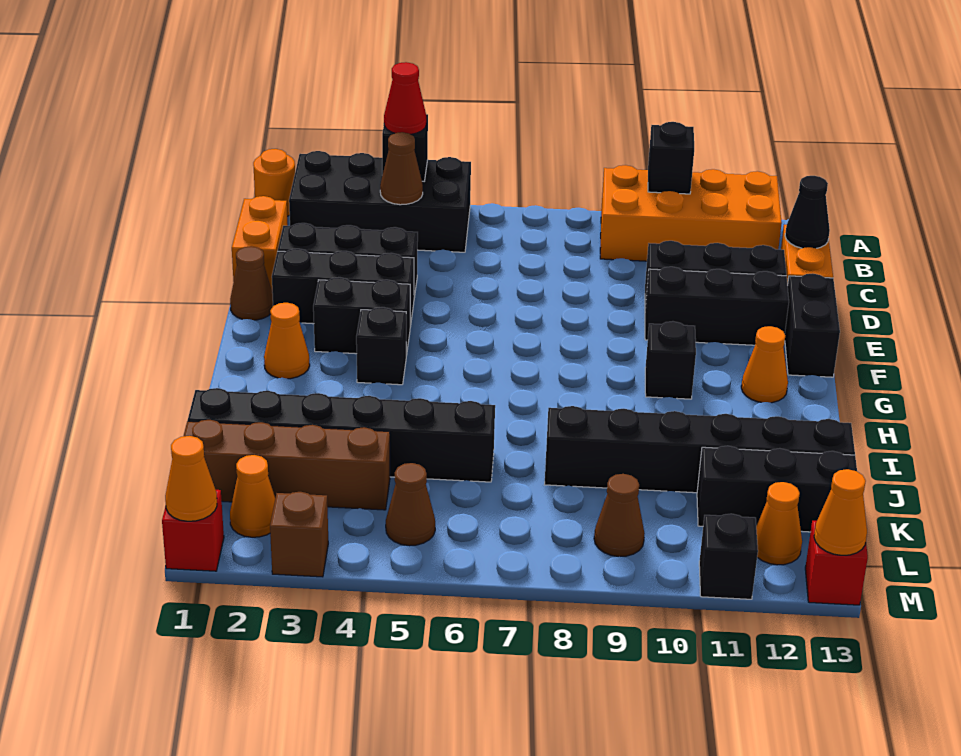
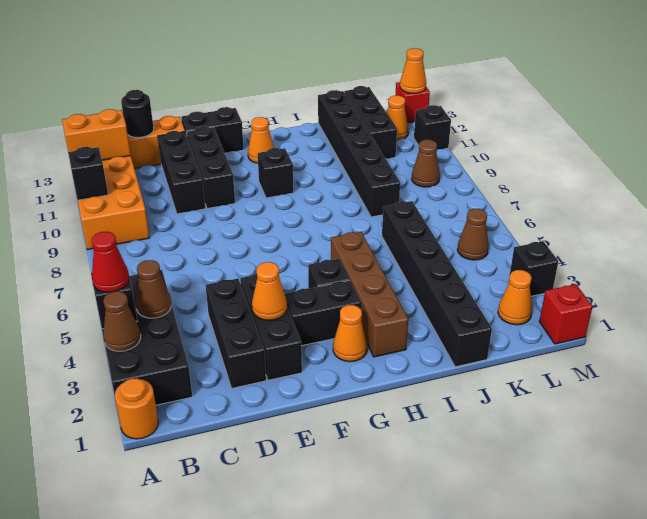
orange brick C1:D1 level 1 -> orange brick A12:B12 level 2
black cone C13 level 2 -> black round brick C13 level 2
brown cone E1 level 1 -> brown cone A3 level 2
black brick F3:F4 level 1 -> black brick F3:G3 level 1
brown brick K1:K4 level 1 -> brown brick H2:H5 level 1
orange cone M1 level 2 -> orange cone E3 level 2
brown brick M3 level 1 -> black brick M3 level 1

